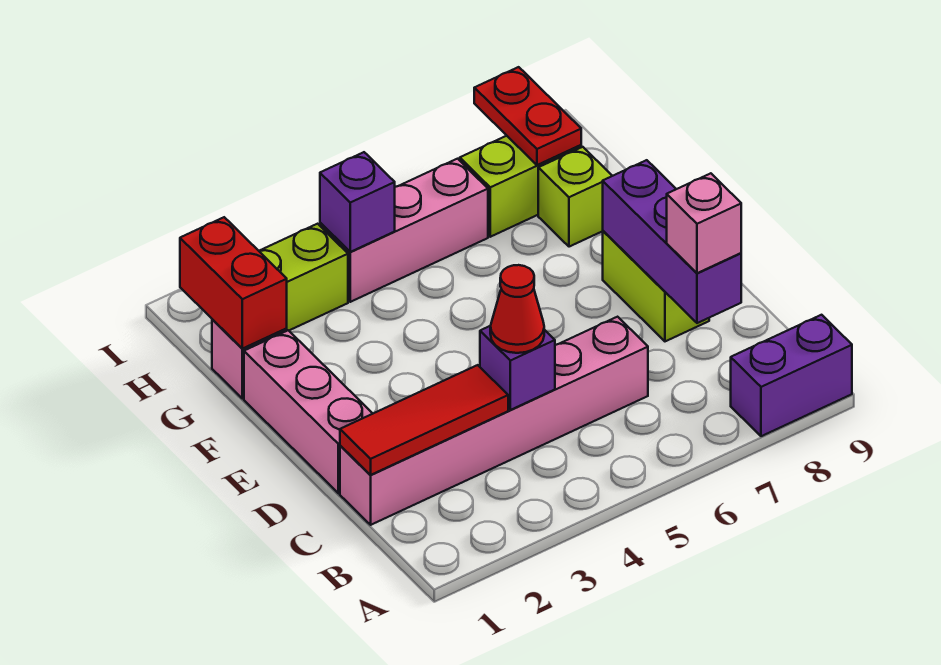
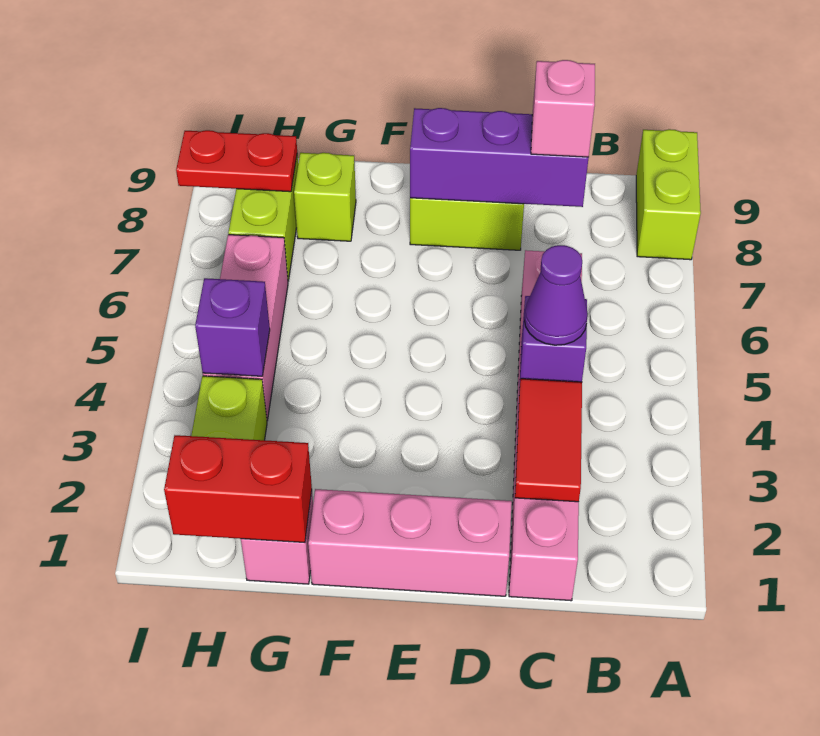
purple brick A8:A9 level 1 -> lime brick A8:A9 level 1
red tile C1:C3 level 2 -> red tile C2:C3 level 2
red cone C4 level 3 -> purple cone C4 level 3

